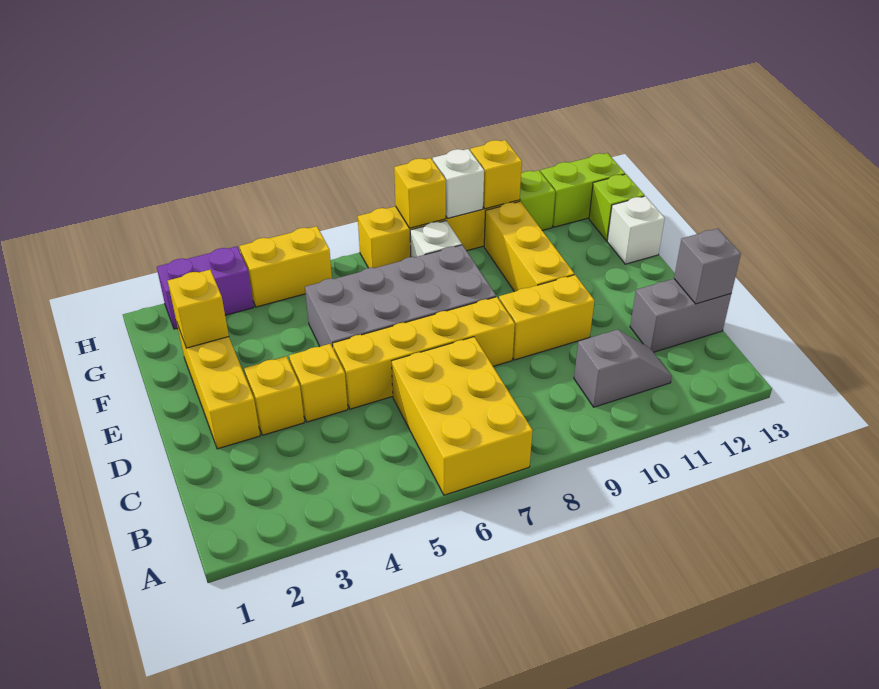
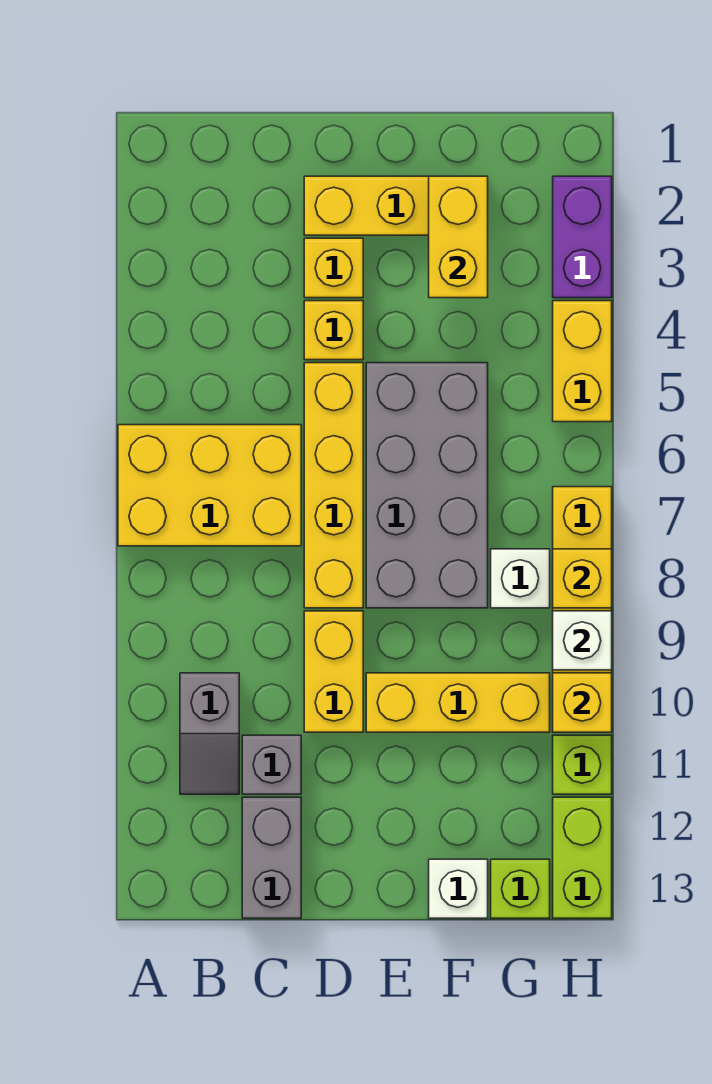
grey brick C13 level 2 -> grey brick C11 level 1
yellow brick F2 level 2 -> yellow brick F2:F3 level 2

